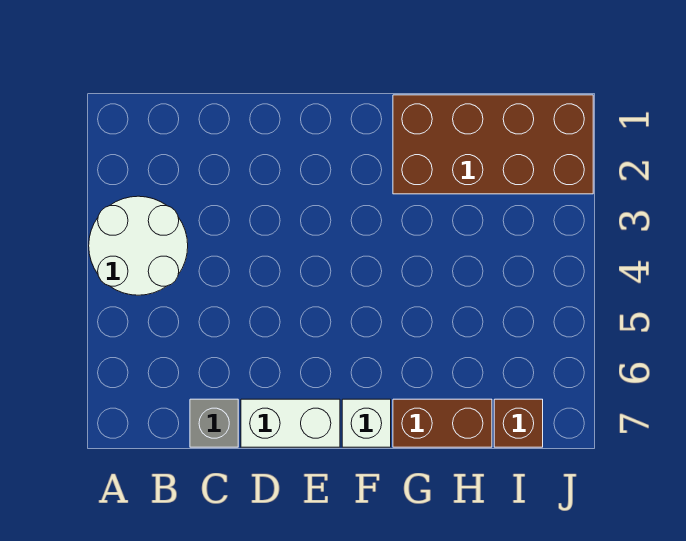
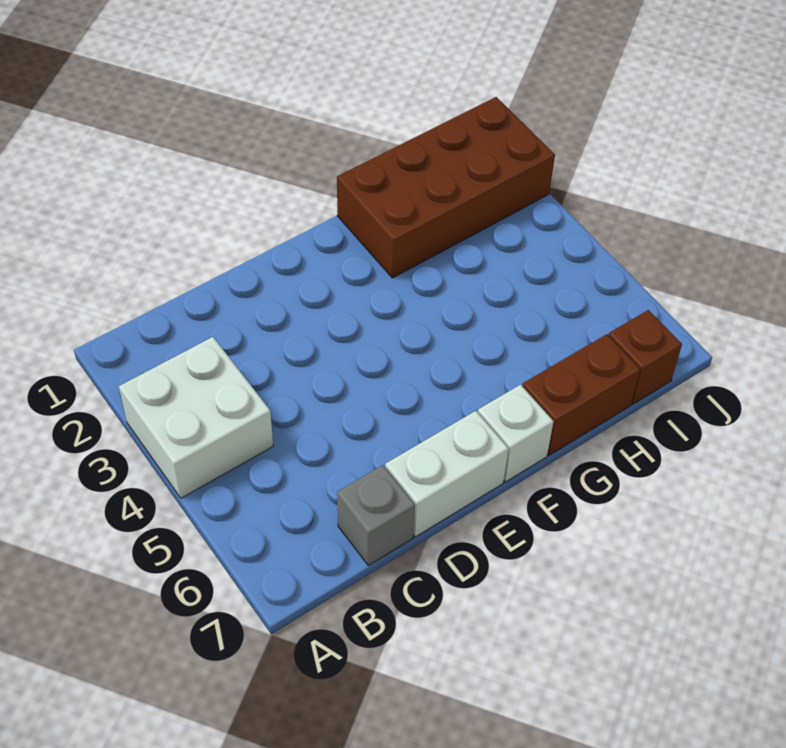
white round brick A3:B4 level 1 -> white brick A3:B4 level 1

